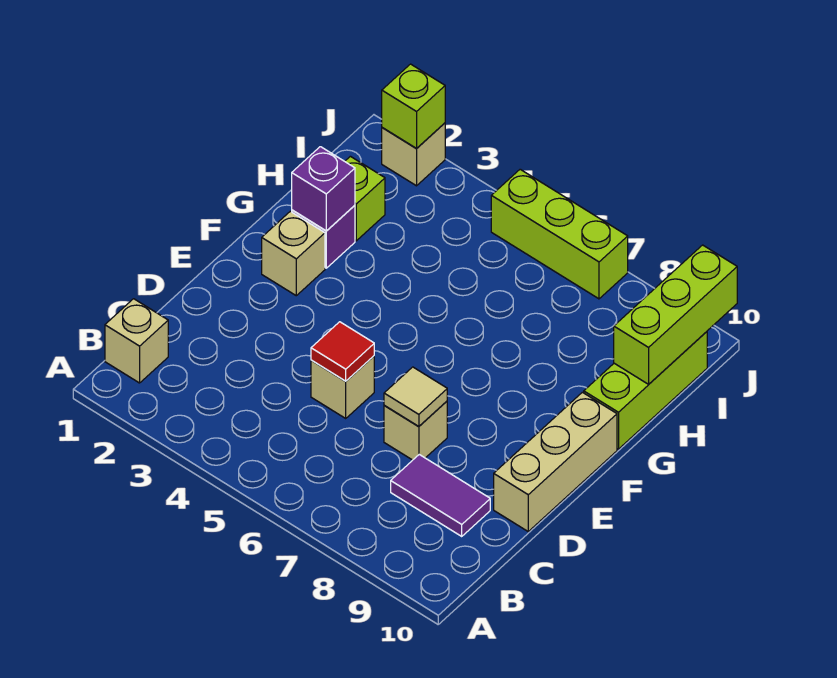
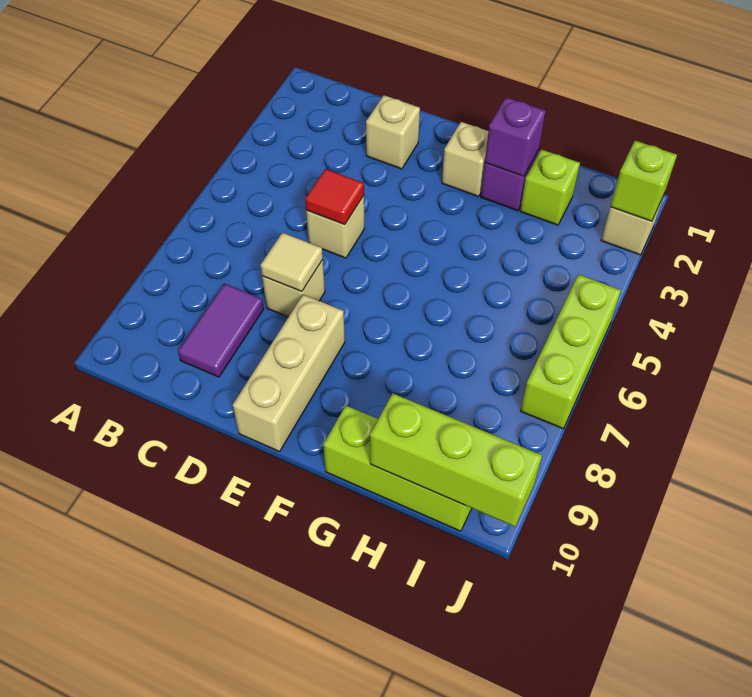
tan brick B1 level 1 -> tan brick D2 level 1
tan brick D10:F10 level 1 -> tan brick E8:E10 level 1

